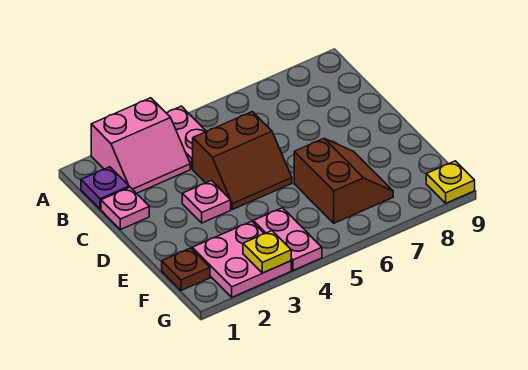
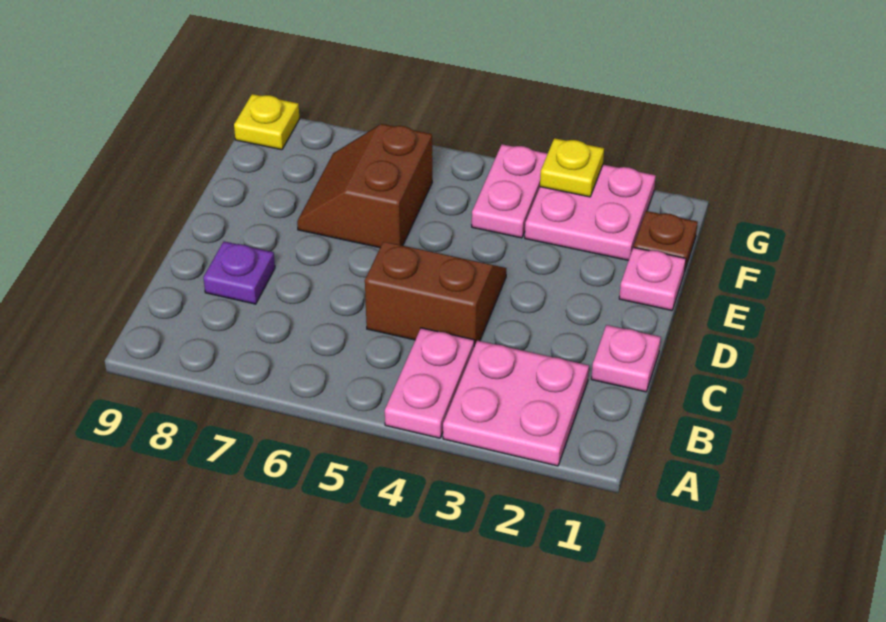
pink slope A2:B3 level 1 top A -> pink plate A2:B3 level 1
purple plate B1 level 1 -> purple plate C8 level 1
pink plate D3 level 1 -> pink plate E1 level 1

